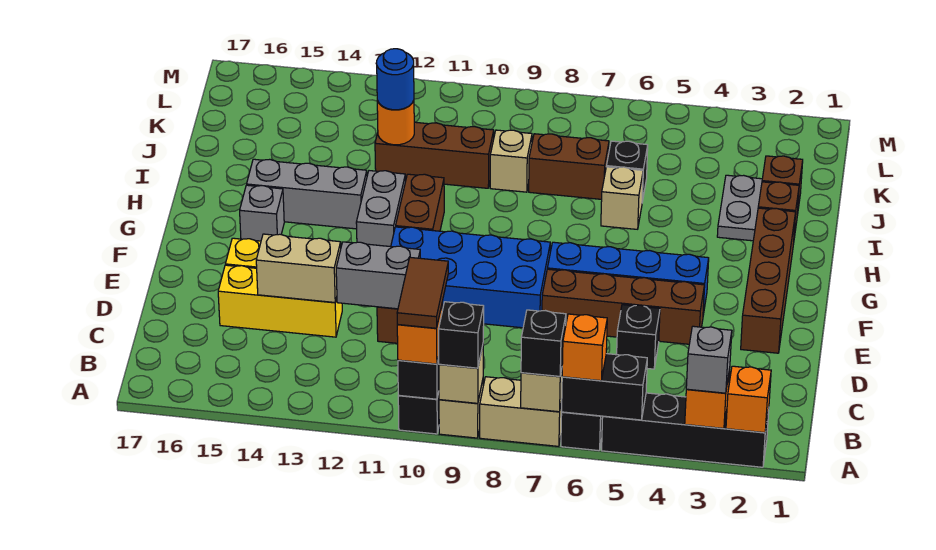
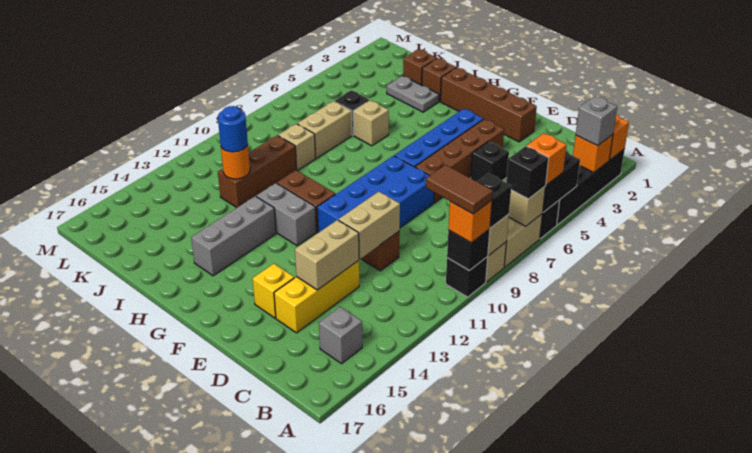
grey brick D11:D12 level 2 -> tan brick D11:D12 level 2
grey brick G15 level 1 -> grey brick B15 level 1
brown brick J7:J8 level 1 -> tan brick J7:J8 level 1

